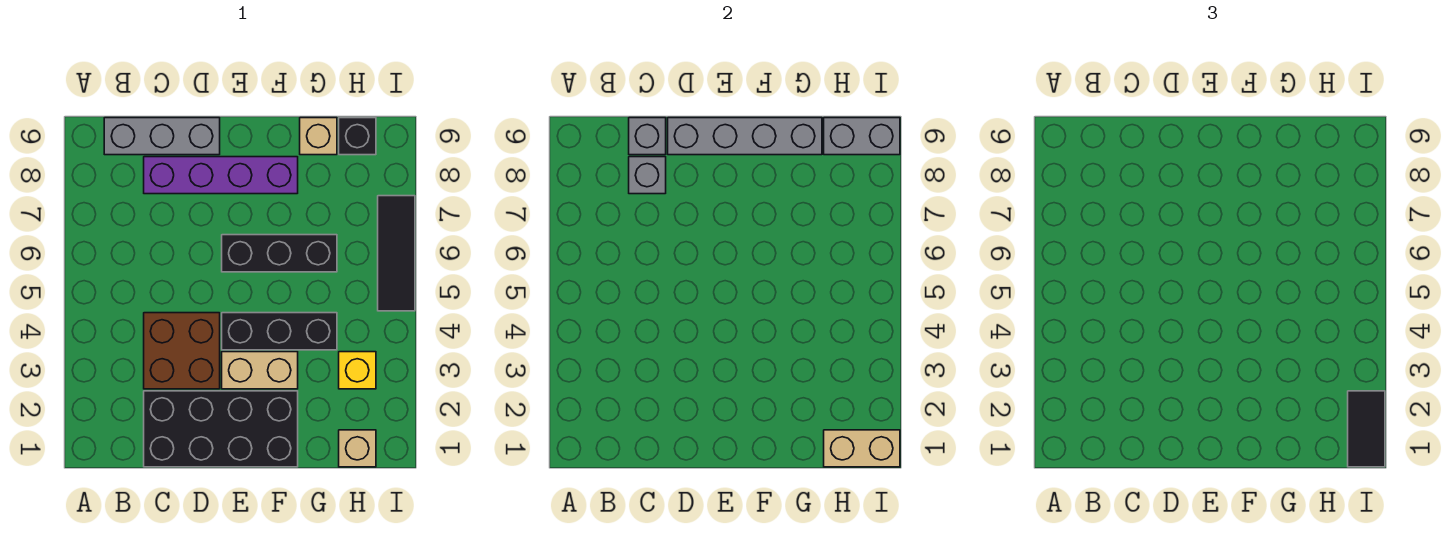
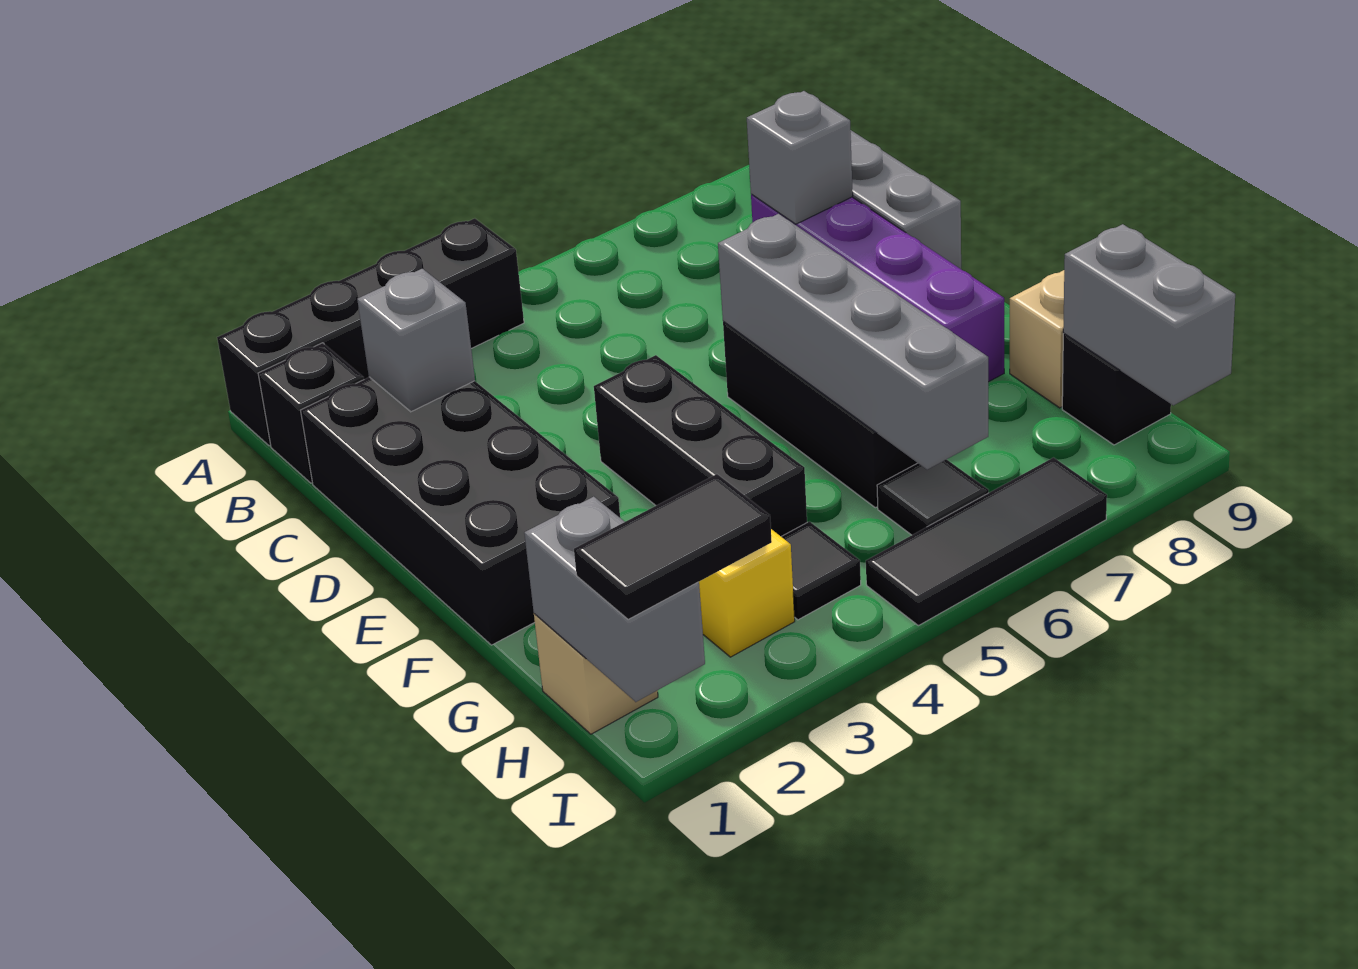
none -> black brick A1:A4 level 1
none -> black brick B1 level 1
brown brick C3:D4 level 1 -> none
grey brick C9 level 2 -> grey brick C2 level 2
grey brick D9:G9 level 2 -> grey brick E6:H6 level 2
tan brick E3:F3 level 1 -> none
tan brick H1:I1 level 2 -> grey brick H1:I1 level 2
none -> black tile H4 level 1
none -> black tile H6 level 1

